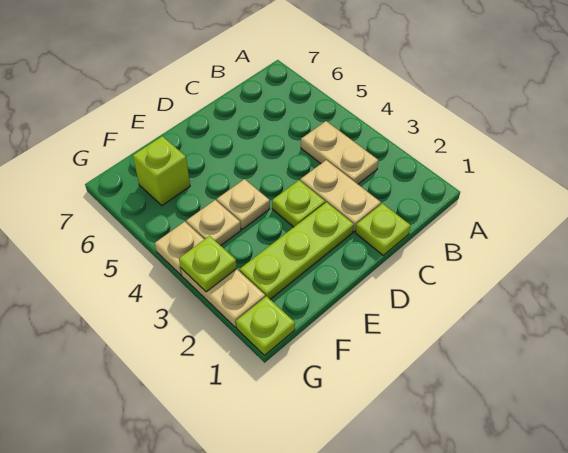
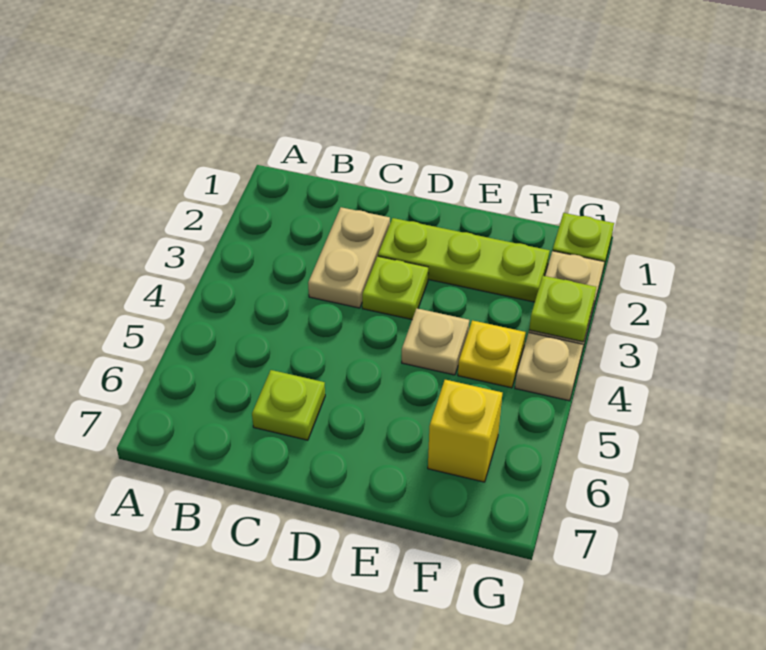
tan plate B3:B4 level 1 -> none
lime plate C1 level 1 -> lime plate C6 level 1
tan plate F4 level 1 -> yellow plate F4 level 1
lime brick F6 level 1 -> yellow brick F6 level 1

